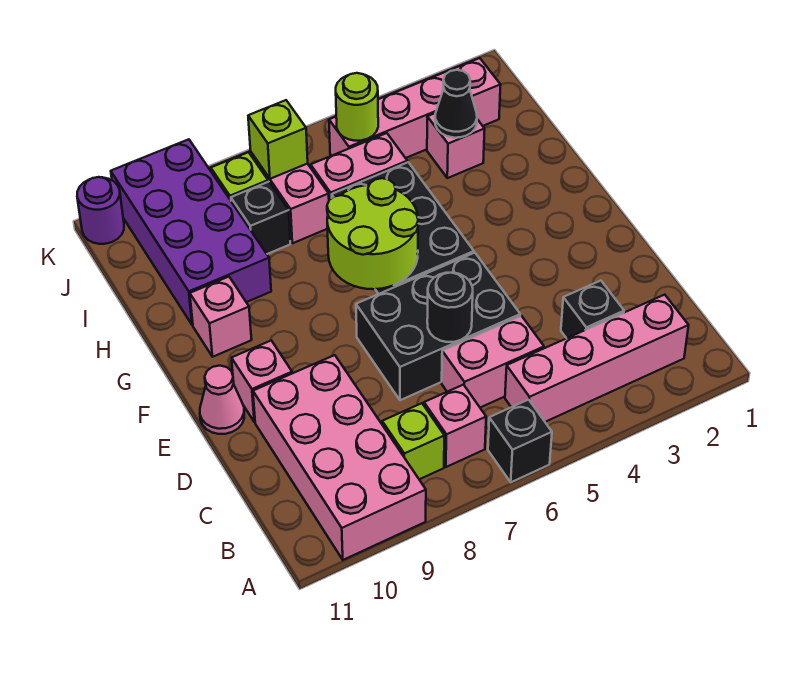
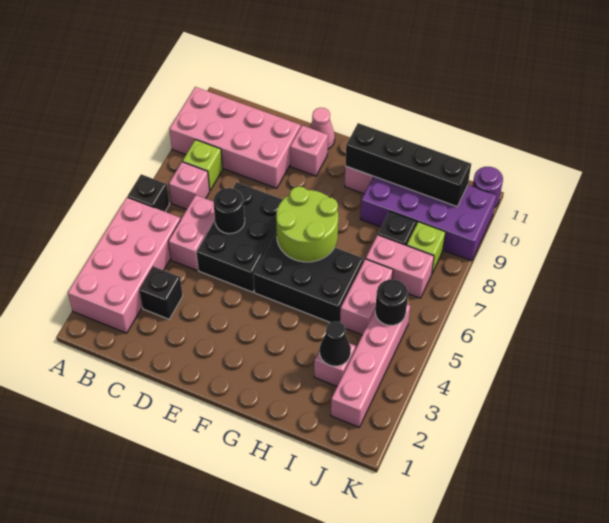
pink brick B2:B5 level 1 -> pink brick A2:B5 level 1
none -> black brick G10:J10 level 2
lime round brick J5 level 2 -> black round brick J5 level 2
lime brick J7 level 2 -> none

